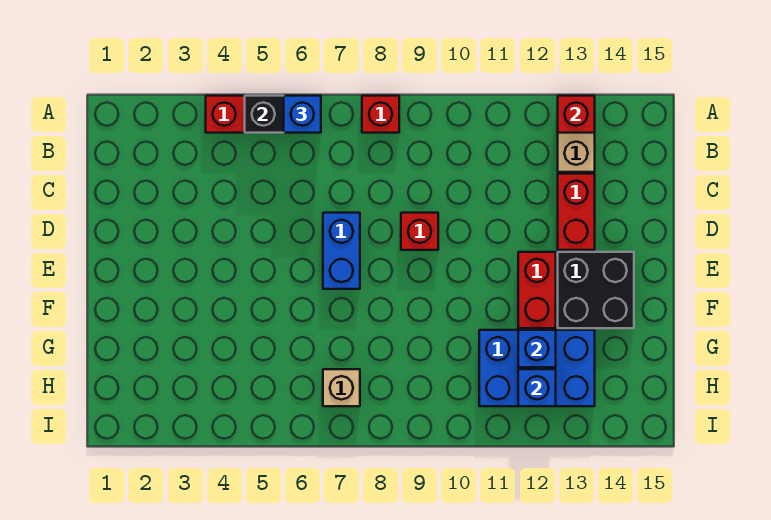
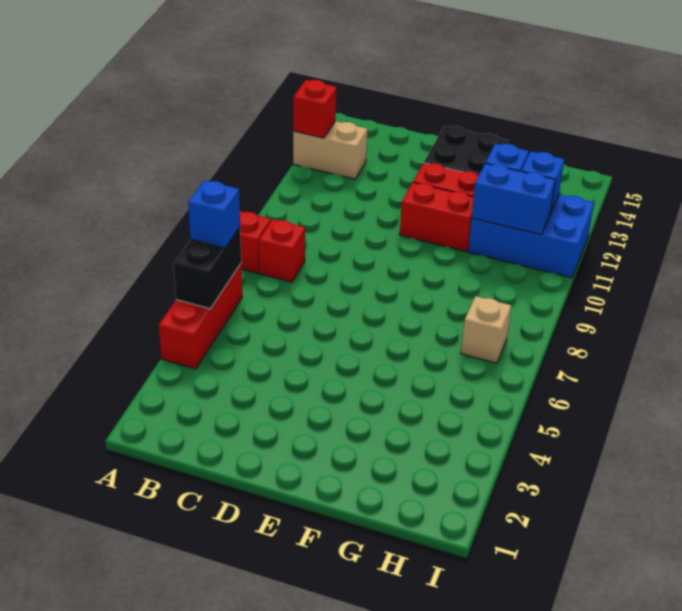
red brick C13:D13 level 1 -> red brick E11:F11 level 1
blue brick D7:E7 level 1 -> blue brick G11:H11 level 2
red brick D9 level 1 -> red brick B8 level 1
blue brick G11:H13 level 1 -> blue brick G11:I12 level 1

